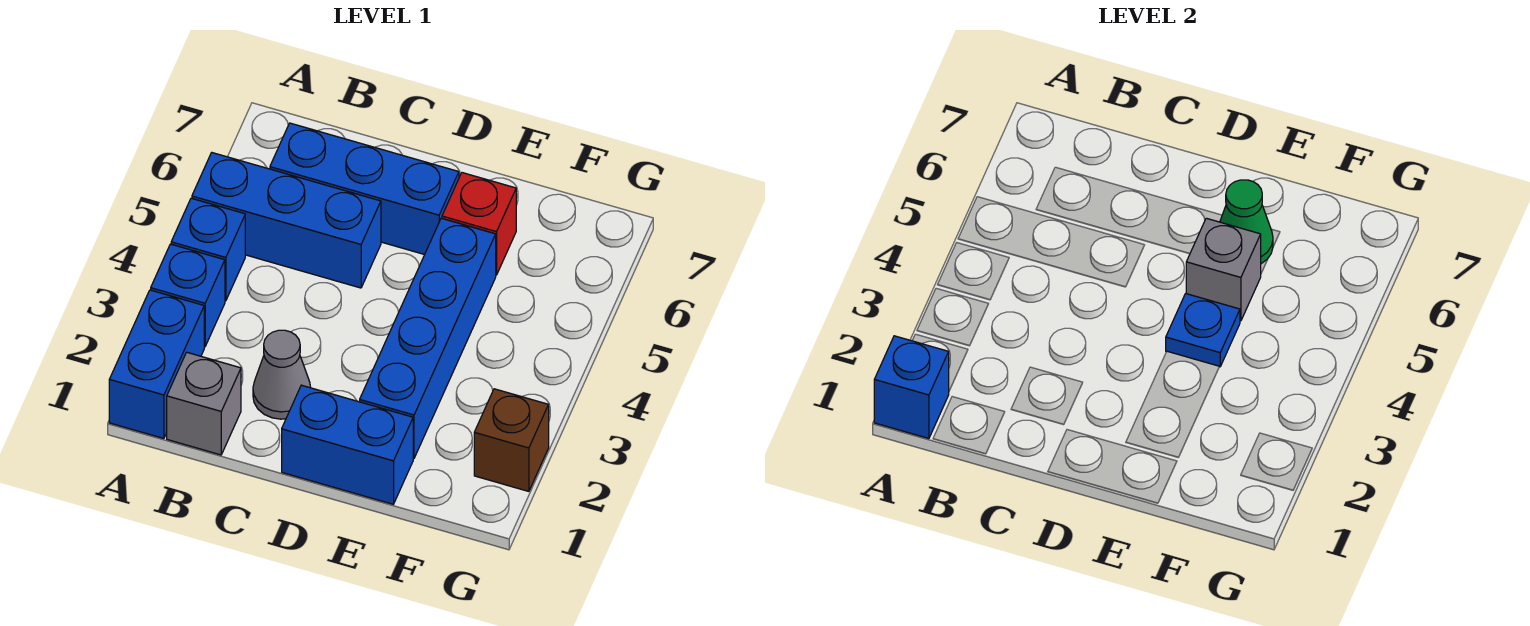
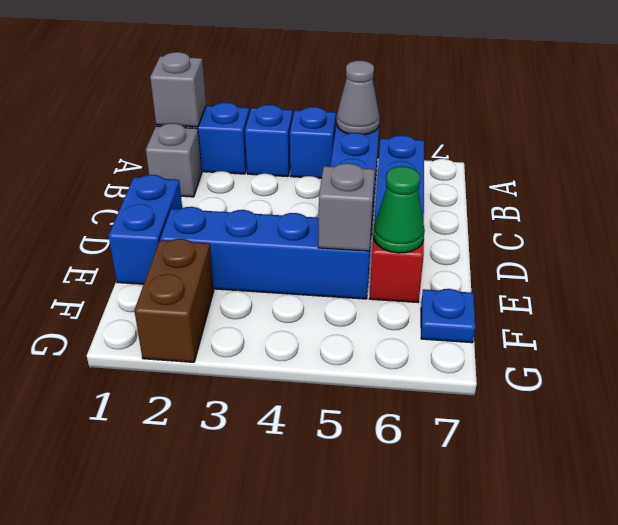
blue brick A1 level 2 -> grey brick A1 level 2
grey cone C2 level 1 -> grey cone A5 level 2
blue plate E4 level 2 -> blue plate F7 level 1
brown brick G2 level 1 -> brown brick F2:G2 level 1

